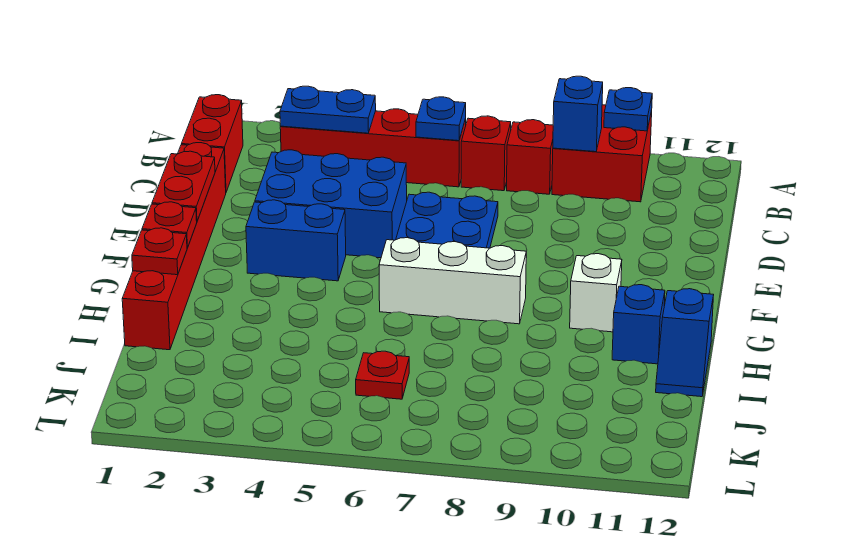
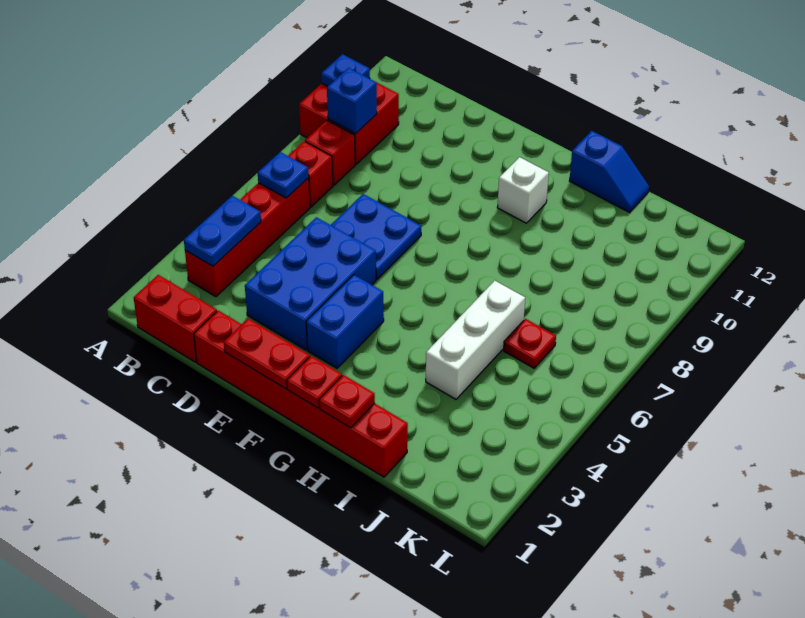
white brick G6:G8 level 1 -> white brick I4:I6 level 1
blue brick H11 level 1 -> none

